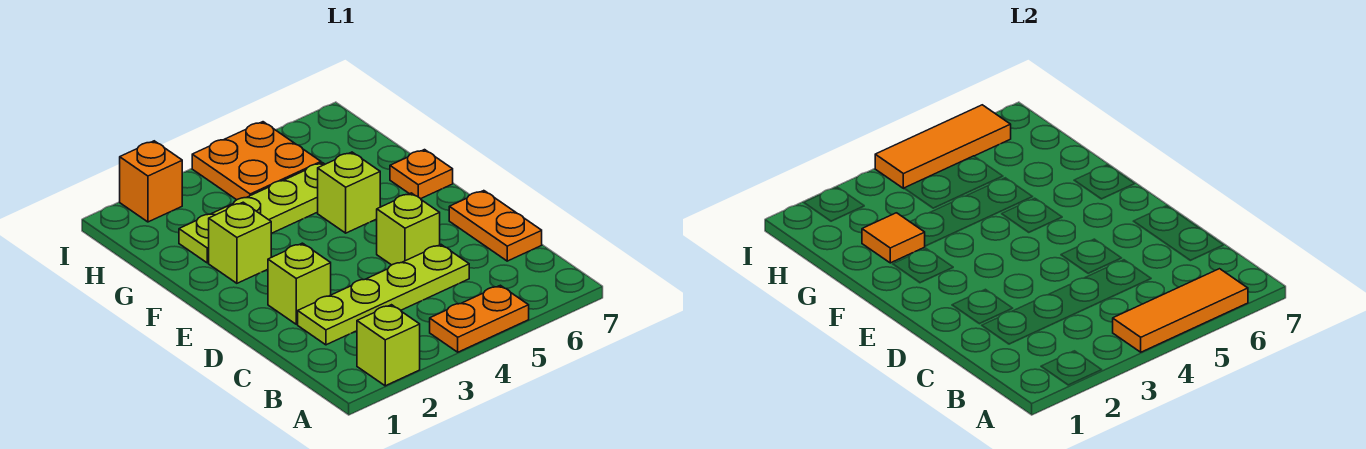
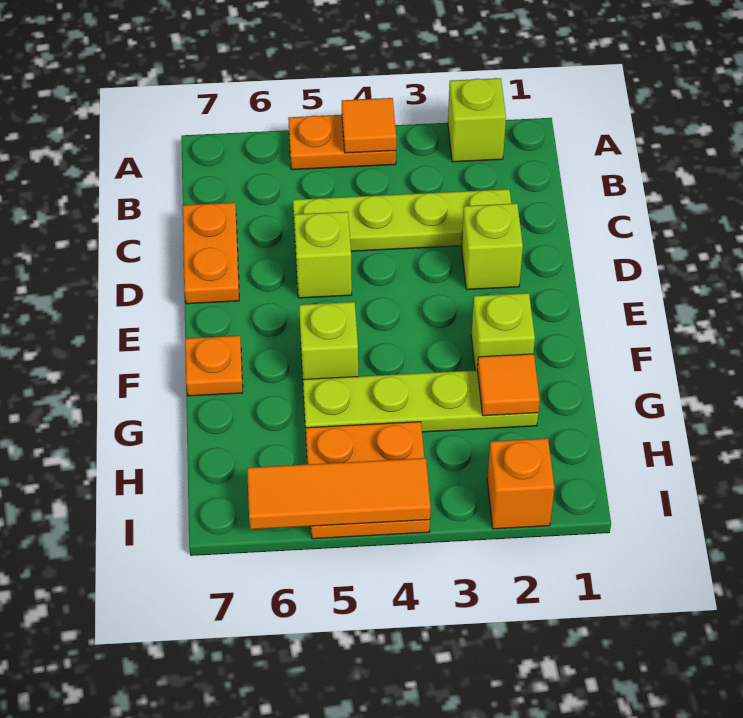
orange tile A4:A6 level 2 -> orange tile A4 level 2

